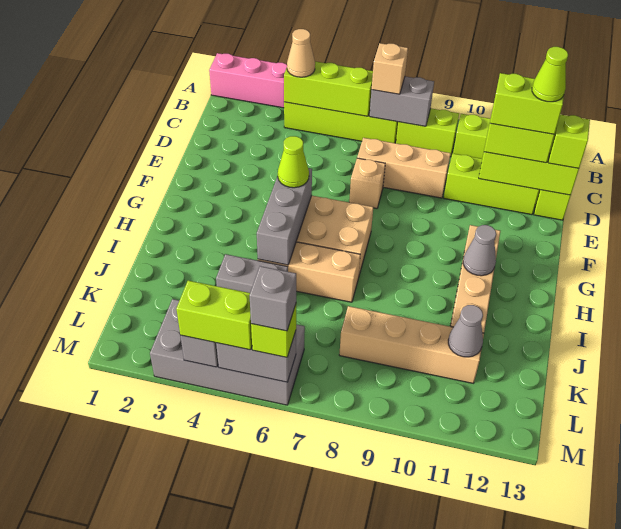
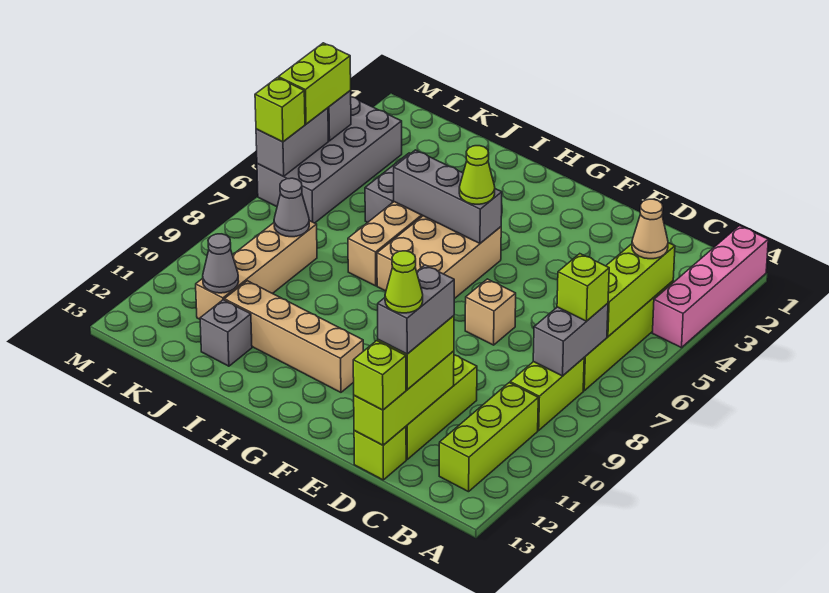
tan brick B7 level 3 -> lime brick B7 level 3
tan brick D7:D9 level 1 -> none
lime brick D11:D12 level 4 -> grey brick D11:D12 level 4
grey cone H11 level 2 -> grey cone K8 level 2
grey brick M6 level 4 -> grey brick J12 level 1

